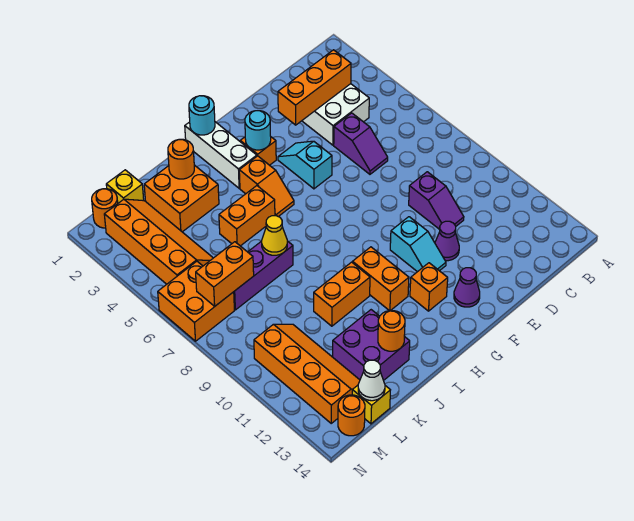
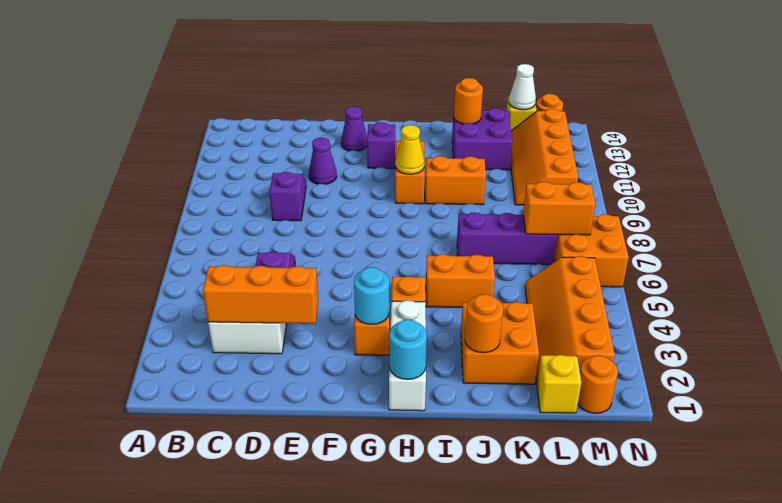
cyan slope F4:F5 level 1 top 5 -> none
cyan slope F10:F11 level 1 top 10 -> none
orange brick G12 level 1 -> purple brick G12 level 1
yellow cone J7 level 2 -> yellow cone H10 level 2

